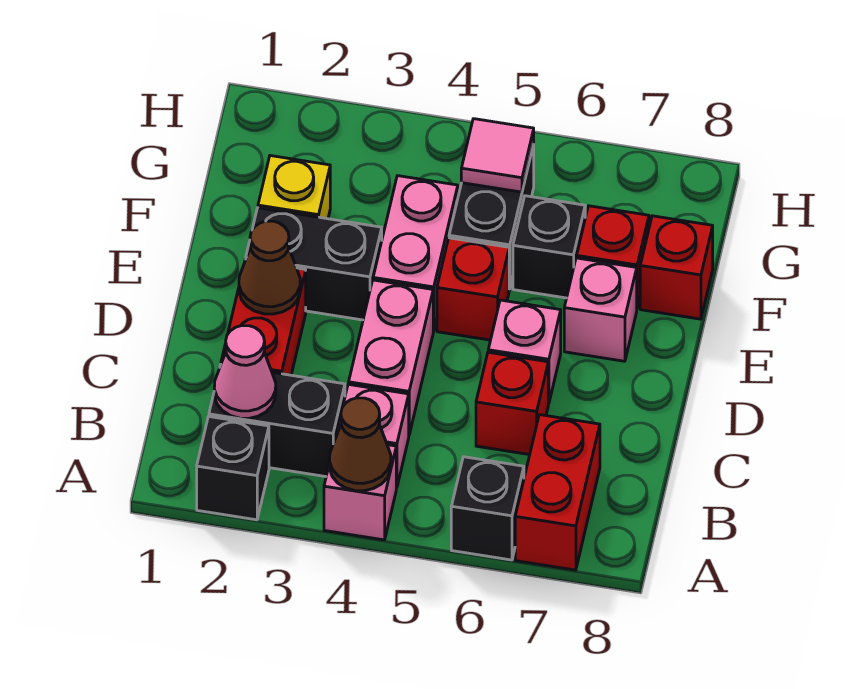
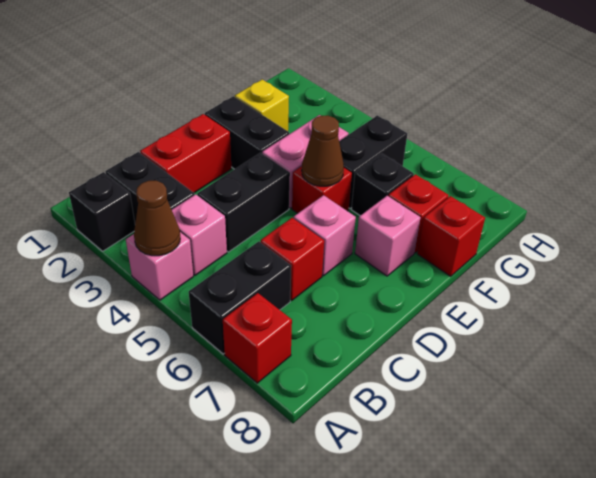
black brick A6 level 1 -> black brick A6:B6 level 1
red brick A7:B7 level 1 -> red brick A7 level 1
pink cone B2 level 2 -> none
pink brick C4:D4 level 1 -> black brick C4:D4 level 1
brown cone D2 level 2 -> brown cone E5 level 2
pink tile G5 level 2 -> none

